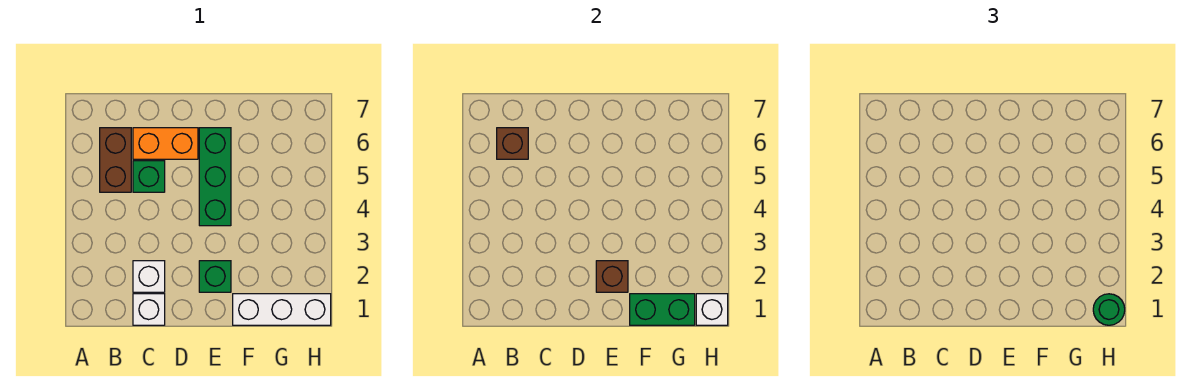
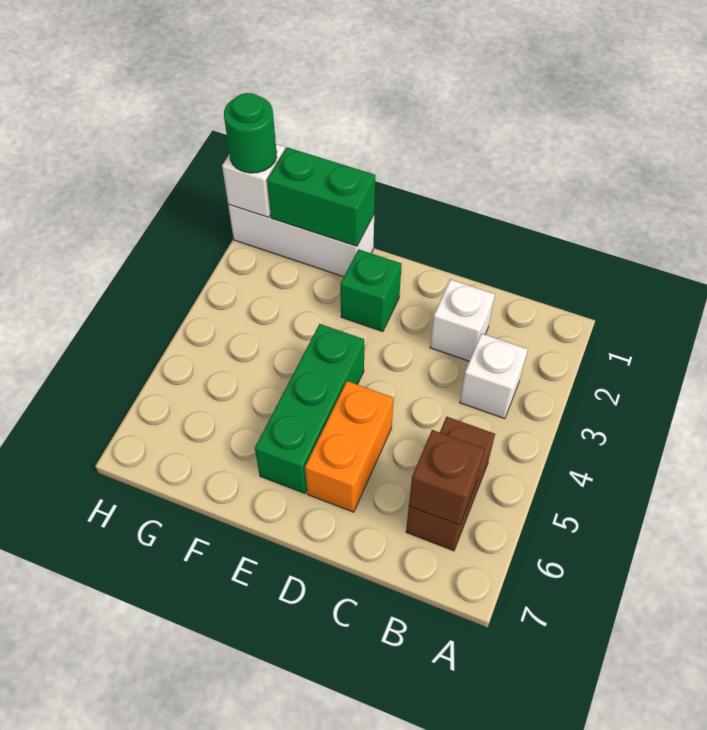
white brick C1 level 1 -> white brick B3 level 1
green brick C5 level 1 -> none
orange brick C6:D6 level 1 -> orange brick D5:D6 level 1
brown brick E2 level 2 -> none

